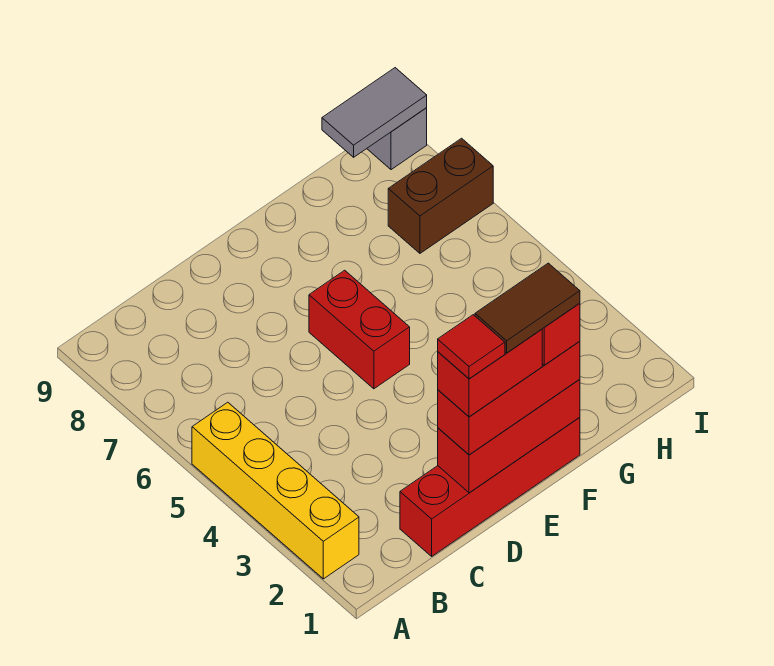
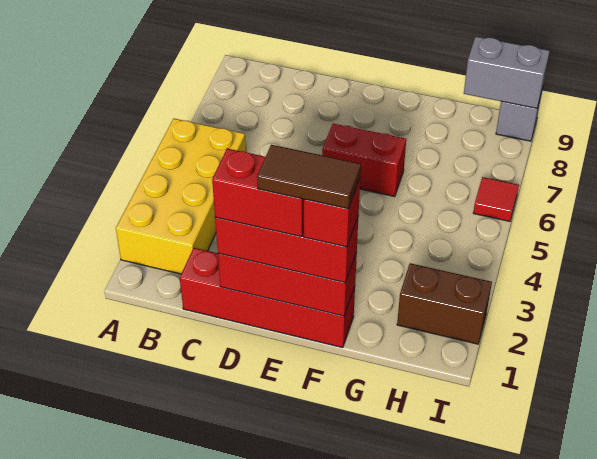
yellow brick A2:A5 level 1 -> yellow brick A2:B5 level 1
red tile D1 level 5 -> red tile I6 level 1
red brick E5:E6 level 1 -> red brick E6:F6 level 1
brown brick H7:I7 level 1 -> brown brick H2:I2 level 1
grey tile H9:I9 level 2 -> grey brick H9:I9 level 2

